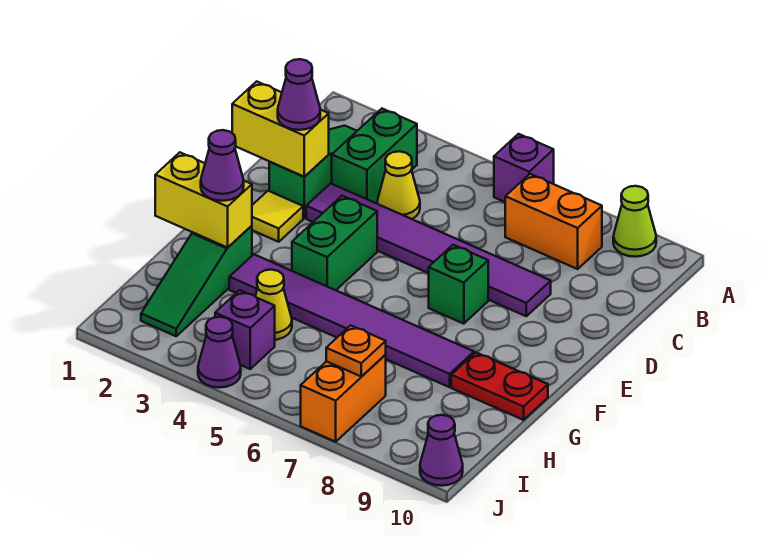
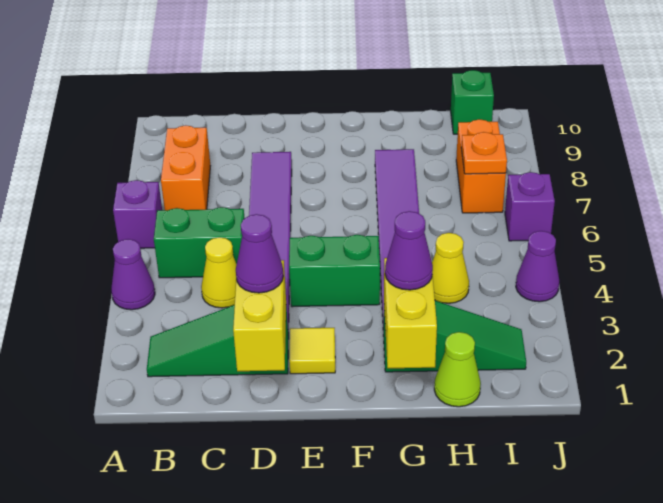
lime cone A9 level 1 -> lime cone H1 level 1
green brick B3:C3 level 1 -> green brick B5:C5 level 1
green brick E7 level 1 -> green brick I10 level 1
red plate G9:G10 level 1 -> none
purple brick I4 level 1 -> purple brick J6 level 1
orange brick I7:J7 level 1 -> orange brick I7:I8 level 1
purple cone J10 level 1 -> purple cone A4 level 1

